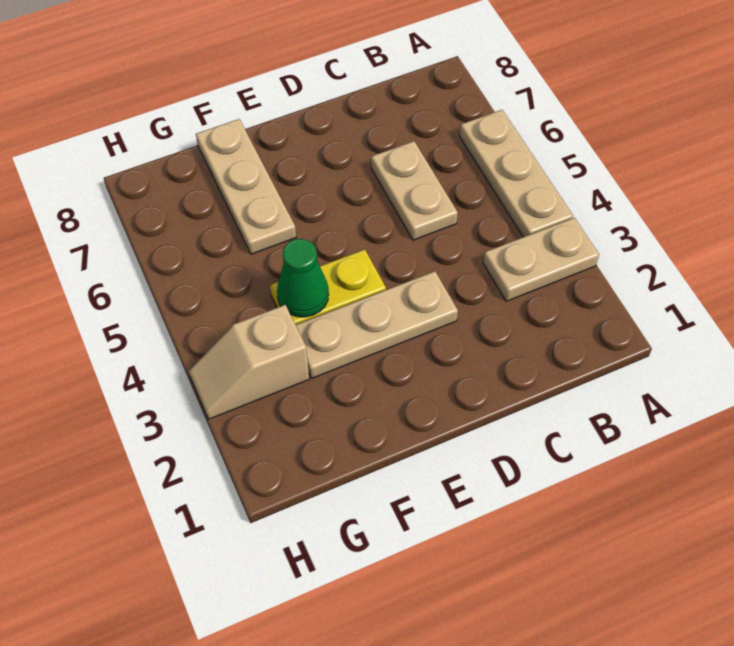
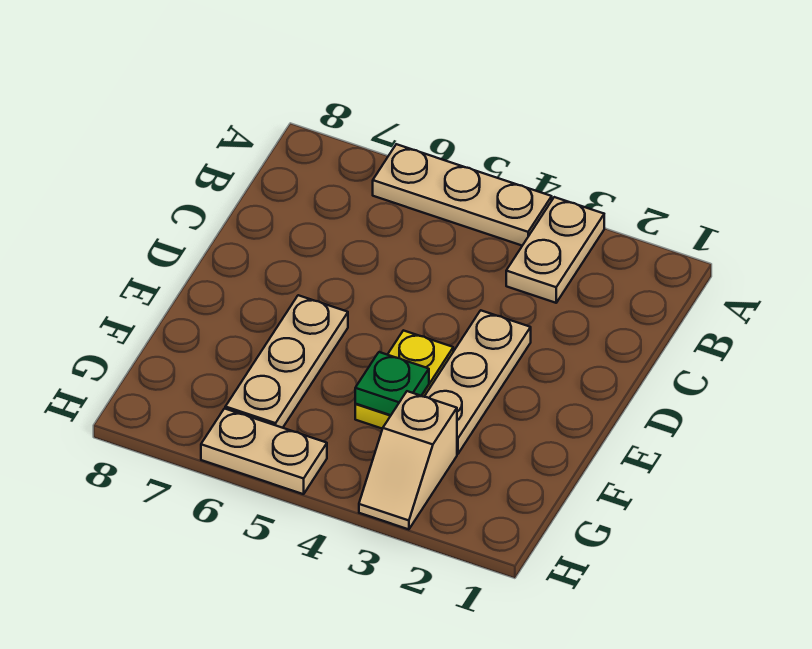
tan plate C5:C6 level 1 -> tan plate H5:H6 level 1
green cone F4 level 2 -> green plate F4 level 2
tan plate F6:F8 level 1 -> tan plate E6:G6 level 1

